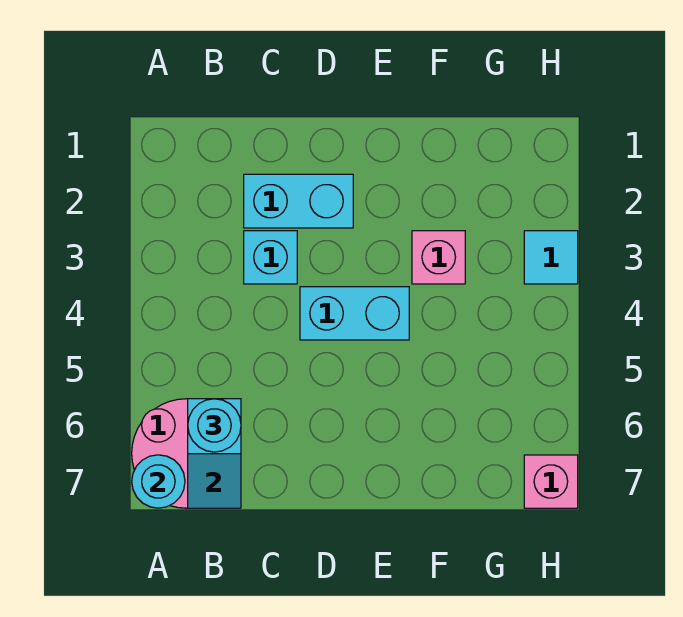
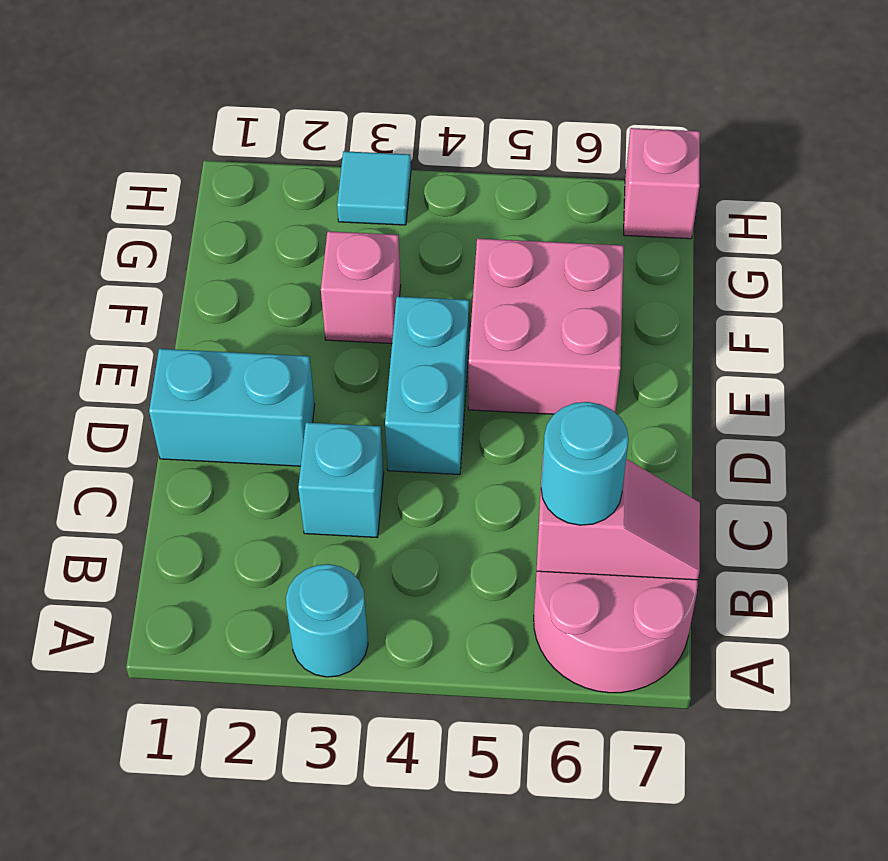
cyan round brick A7 level 2 -> cyan round brick A3 level 1
cyan slope B6:B7 level 2 top 6 -> pink slope B6:B7 level 2 top 6
cyan brick C2:D2 level 1 -> cyan brick D1:D2 level 1
none -> pink brick E5:F6 level 1

